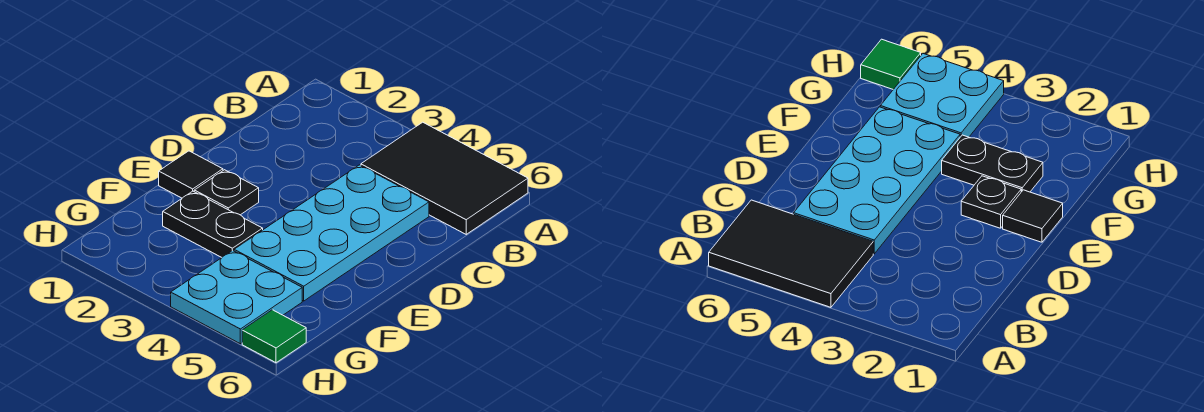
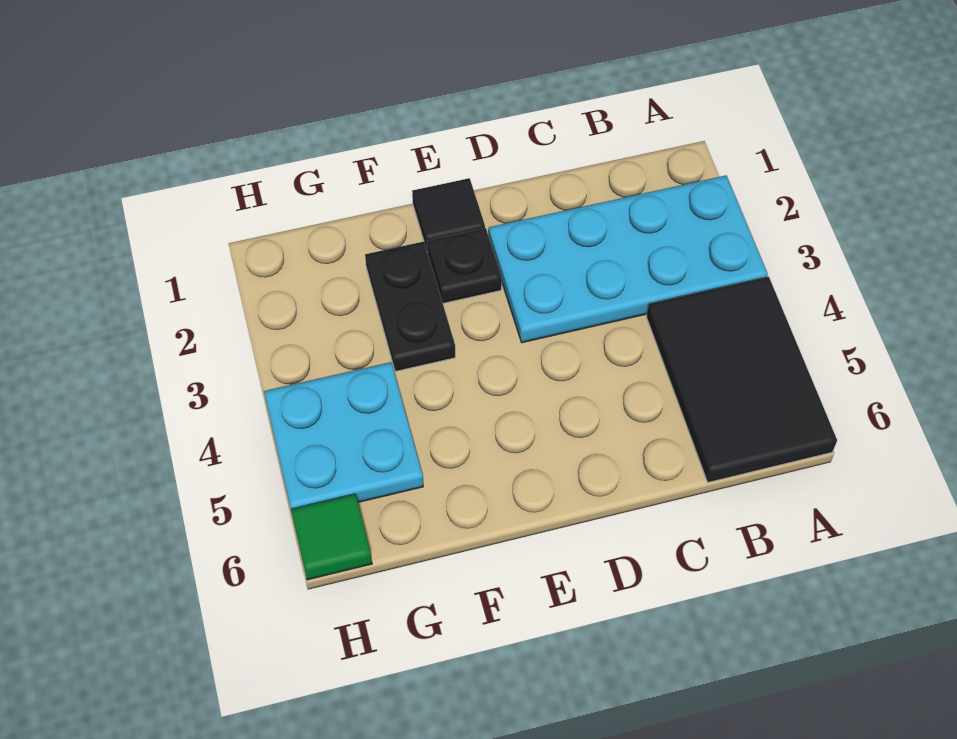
cyan plate C4:F5 level 1 -> cyan plate A2:D3 level 1

